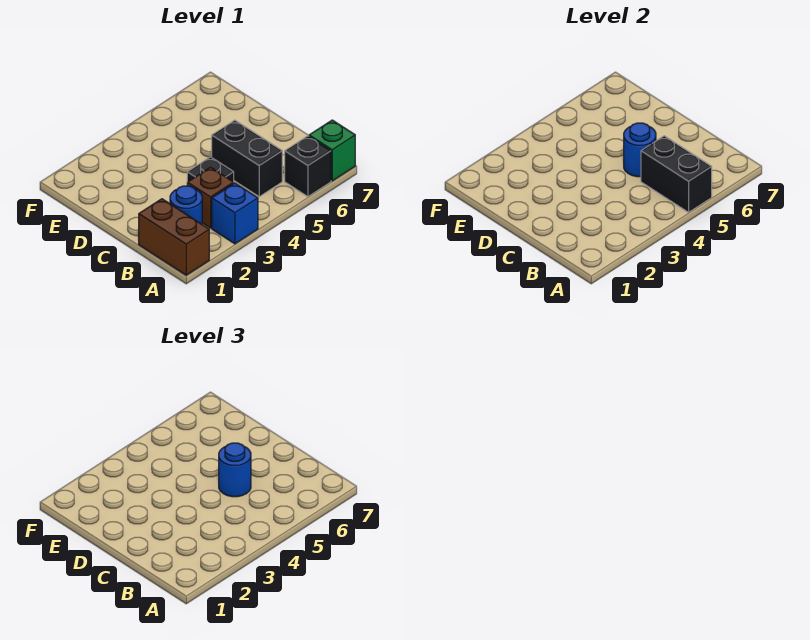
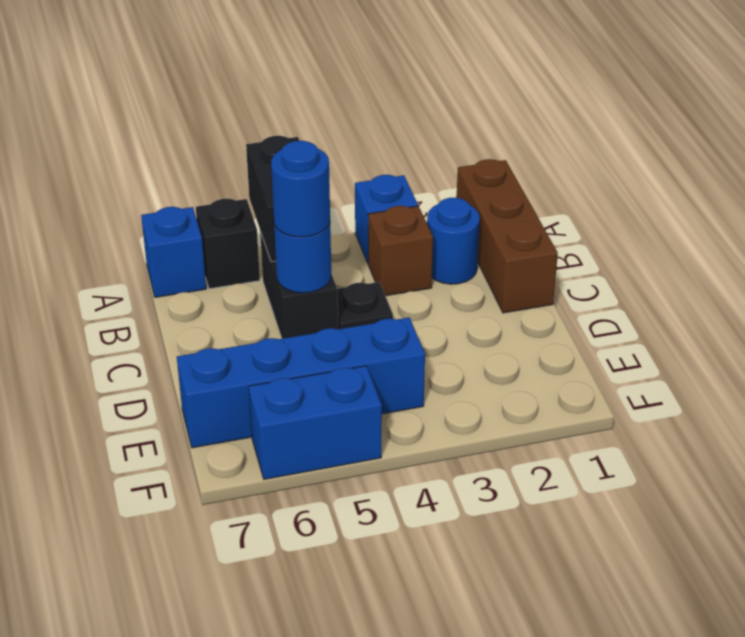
brown brick A1:B1 level 1 -> brown brick A1:C1 level 1
green brick A7 level 1 -> blue brick A7 level 1
none -> blue brick E4:E7 level 1
none -> blue brick F5:F6 level 1

